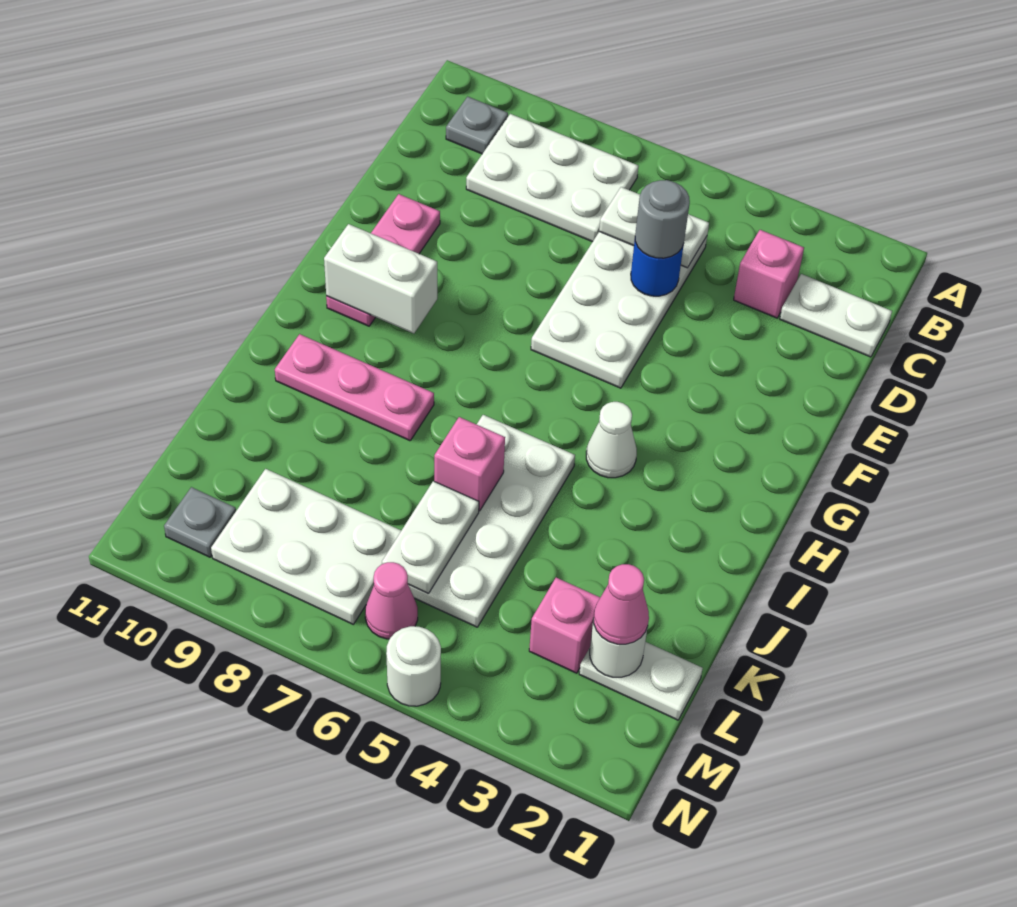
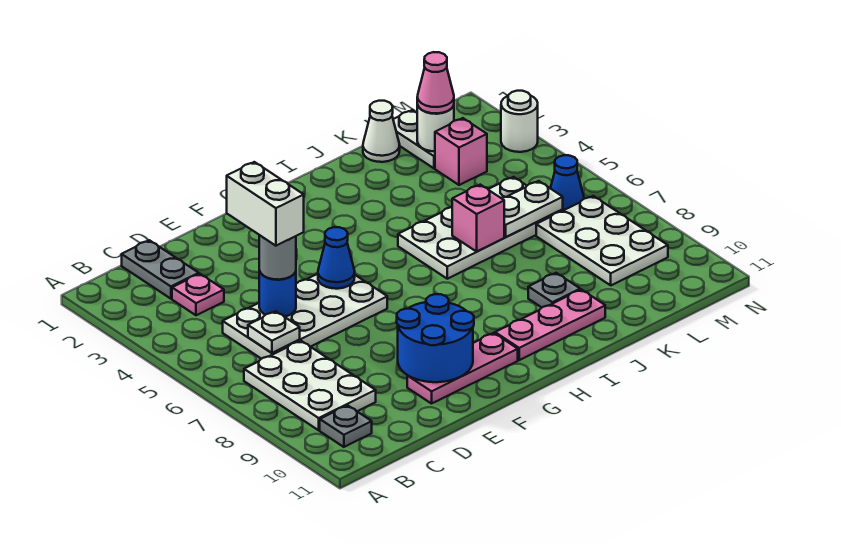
white plate C1:C2 level 1 -> grey plate C1:C2 level 1
pink brick C3 level 1 -> pink plate C3 level 1
white plate C5:C6 level 2 -> white plate C6 level 2
none -> blue round brick E9:F10 level 2
none -> blue cone F5 level 2
white brick G9:G10 level 2 -> white brick D4:D5 level 4
white cone H4 level 1 -> white cone K1 level 1
pink plate I8:I10 level 1 -> pink plate H10:J10 level 1
pink cone M6 level 1 -> blue cone M6 level 1
grey plate M10 level 1 -> grey plate J9 level 1
white round brick N5 level 1 -> white round brick N3 level 1

